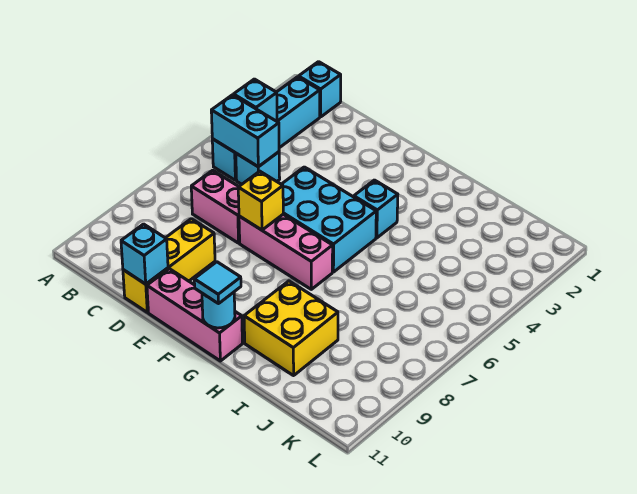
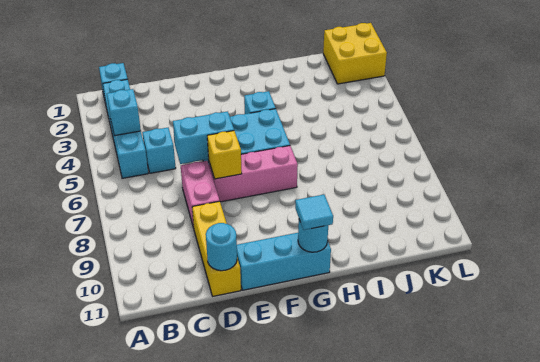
cyan brick B5:C5 level 2 -> cyan brick D6:E6 level 2
pink brick C7:D7 level 1 -> pink brick D7:D8 level 1
cyan brick D11 level 2 -> cyan round brick D11 level 2
pink brick E11:G11 level 1 -> cyan brick E11:G11 level 1
yellow brick H9:I10 level 1 -> yellow brick K1:L2 level 1

